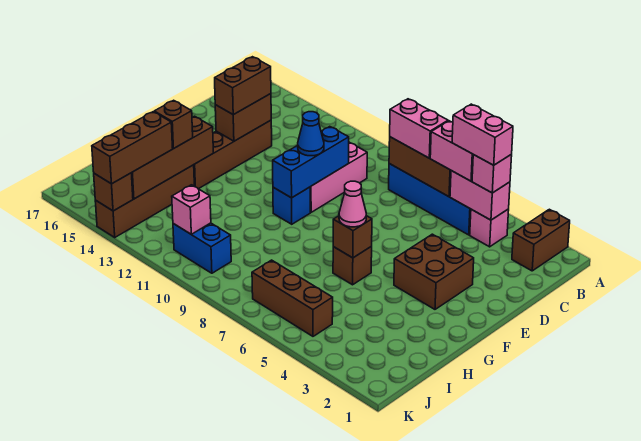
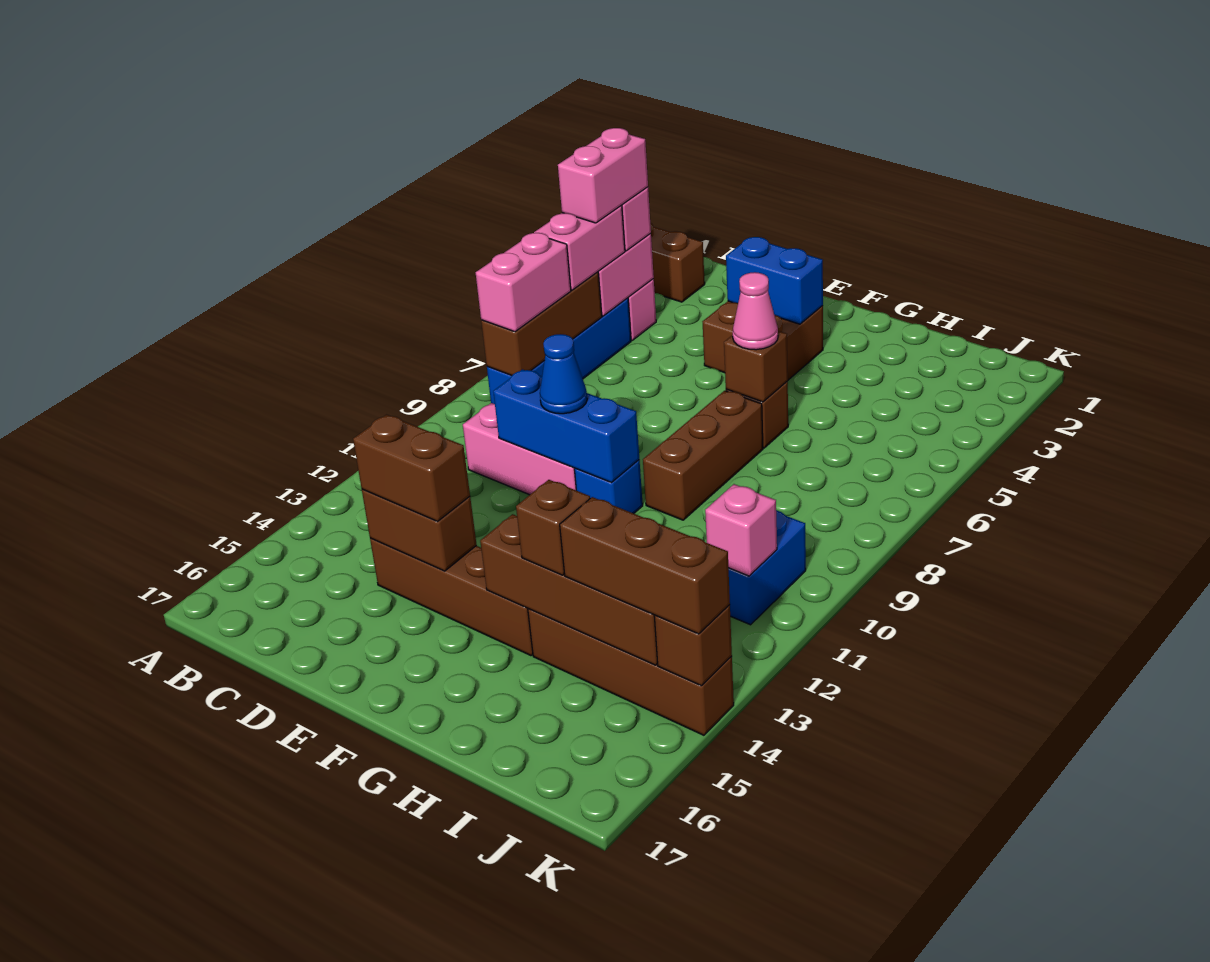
none -> blue brick E3:F3 level 2
brown brick J5:J7 level 1 -> brown brick G7:G9 level 1

